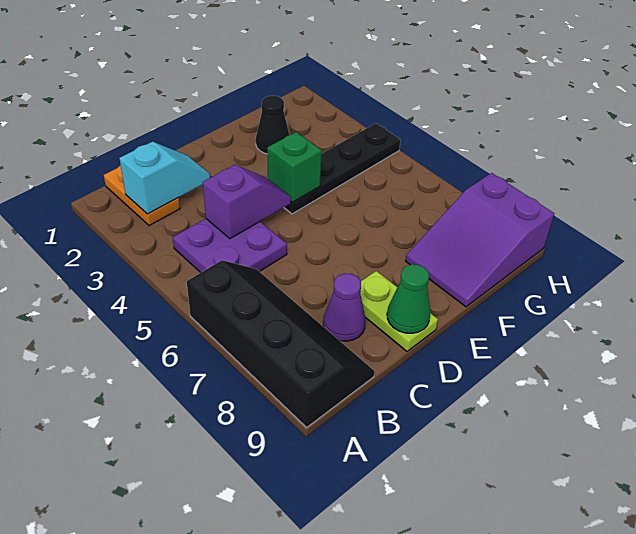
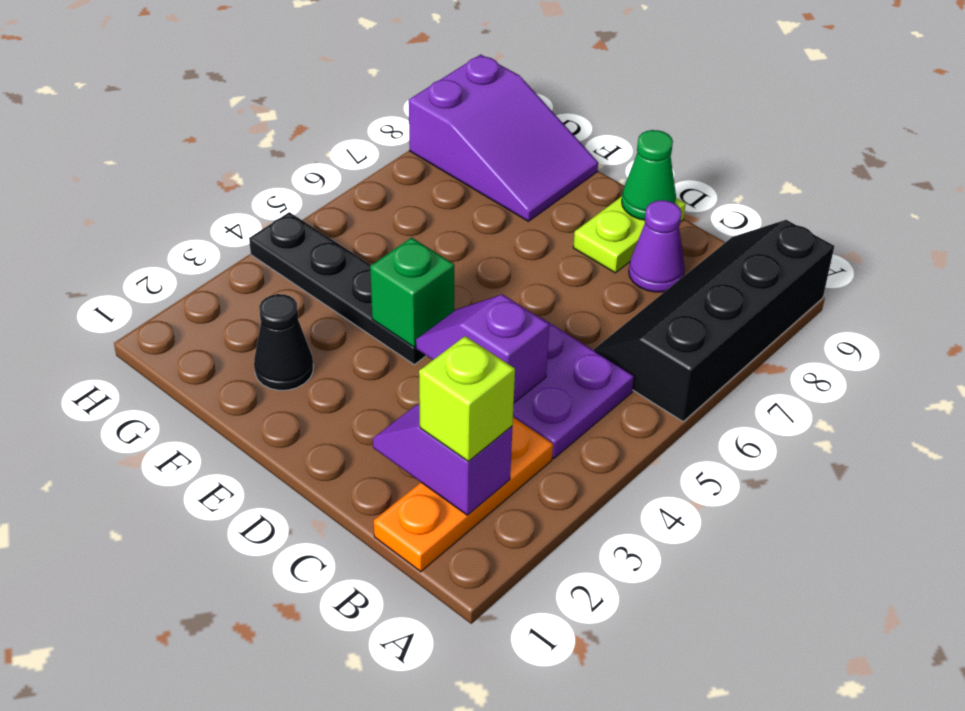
orange plate B1:B2 level 1 -> orange plate B1:B3 level 1
cyan slope B2:C2 level 2 top B -> purple slope B2:C2 level 2 top B
none -> lime brick B2 level 3

